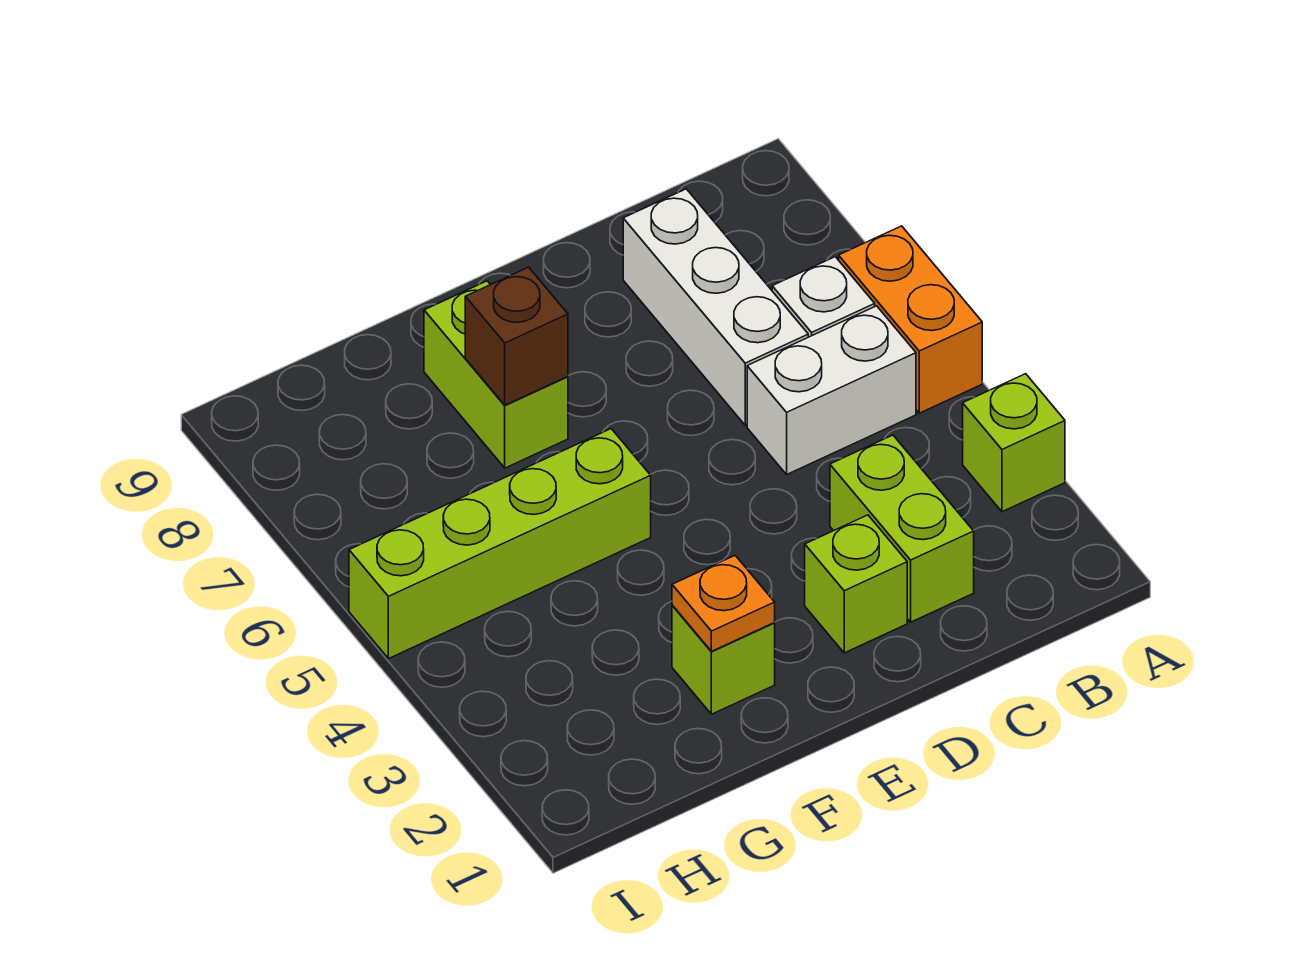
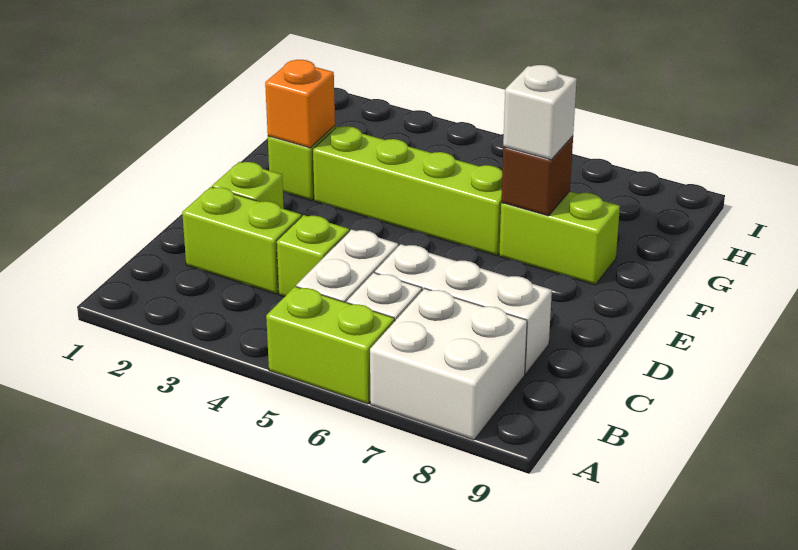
lime brick A3 level 1 -> lime brick C4 level 1
orange brick A5:A6 level 1 -> lime brick A5:A6 level 1
none -> white brick A7:B8 level 1
orange plate F2 level 2 -> orange brick F2 level 2
lime brick F5:I5 level 1 -> lime brick F3:F6 level 1
none -> white brick F7 level 3

